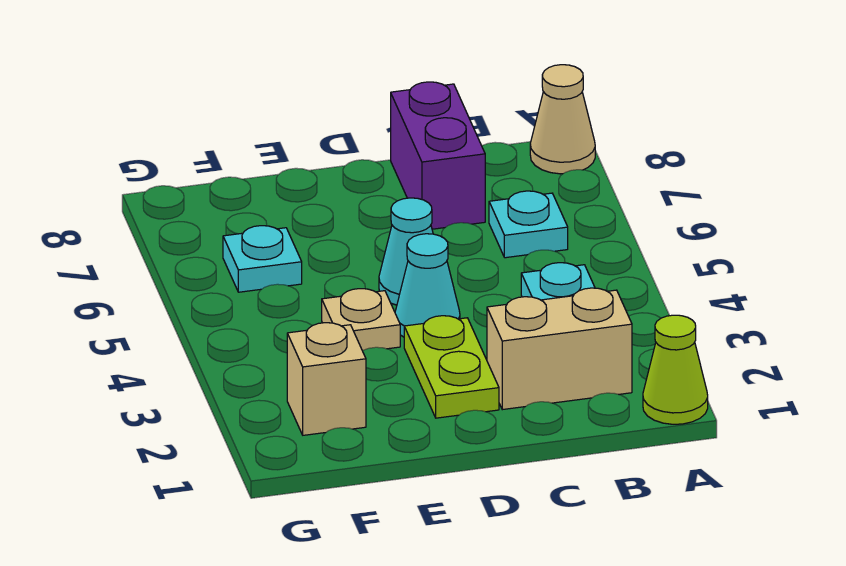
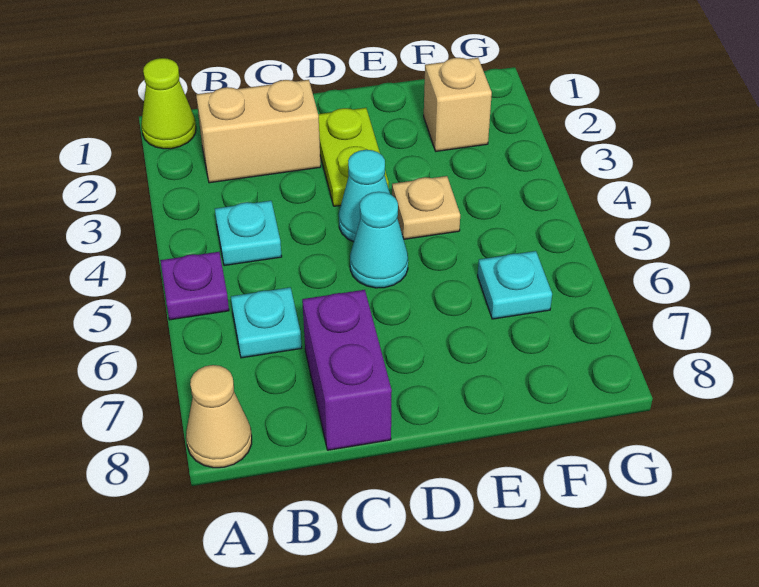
none -> purple plate A5 level 1

